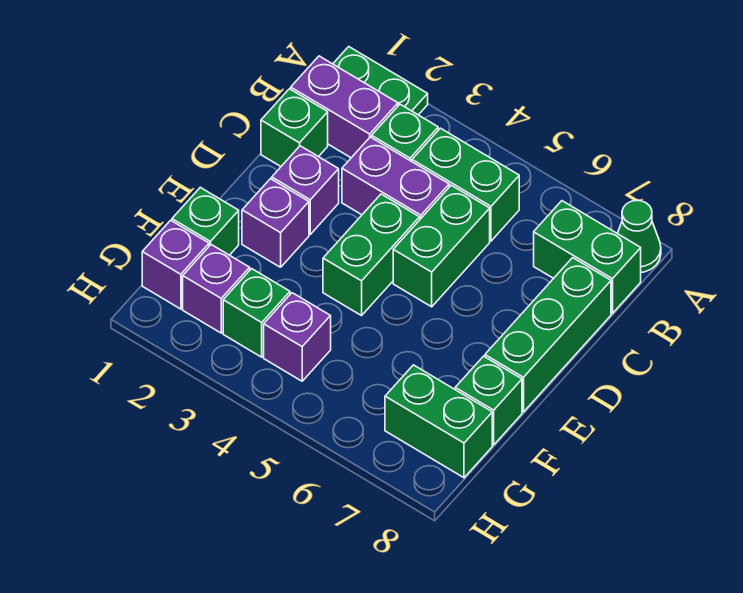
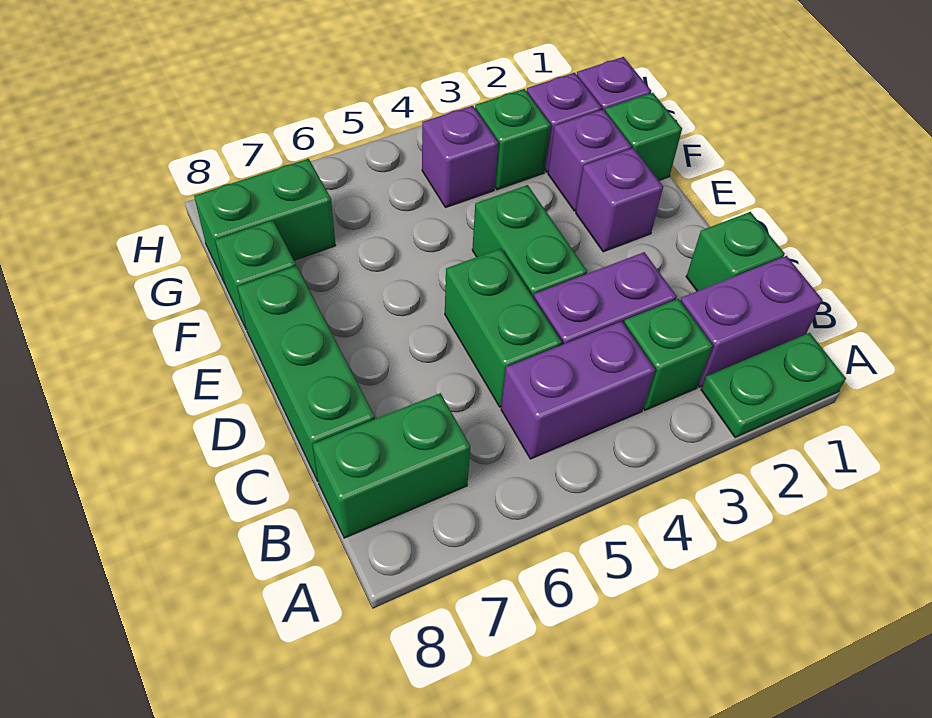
green cone A8 level 1 -> none
green brick B4:B5 level 1 -> purple brick B4:B5 level 1
purple brick D2 level 1 -> purple brick F2 level 1

